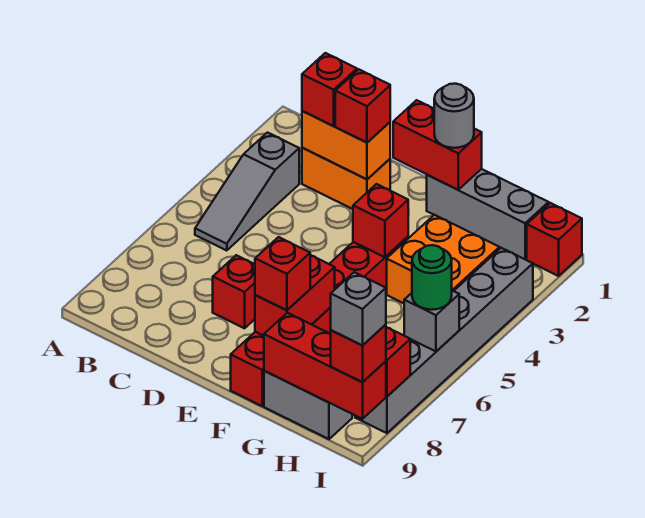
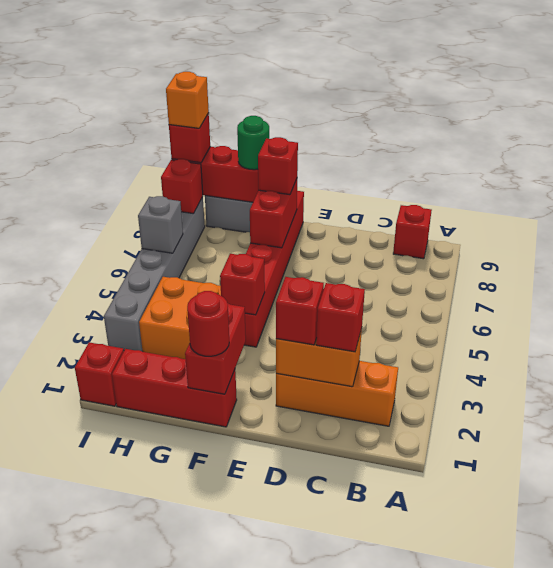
grey slope B3:B5 level 1 top 3 -> none
orange brick C2:D2 level 1 -> orange brick B2:D2 level 1
red brick D7 level 1 -> red brick B9 level 1
red brick E1:F1 level 2 -> red brick F1:F2 level 2
grey brick F1:H1 level 1 -> red brick F1:H1 level 1
grey round brick F1 level 3 -> red round brick F1 level 3
green round brick I6 level 3 -> green round brick G9 level 3
grey brick I9 level 4 -> orange brick I9 level 4

